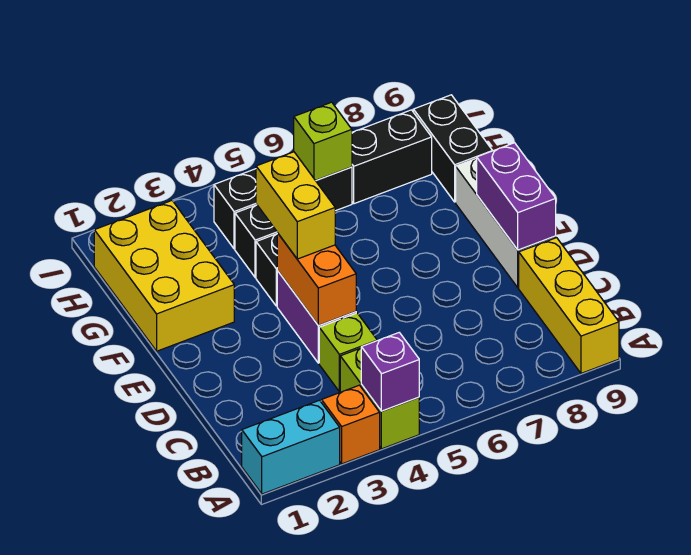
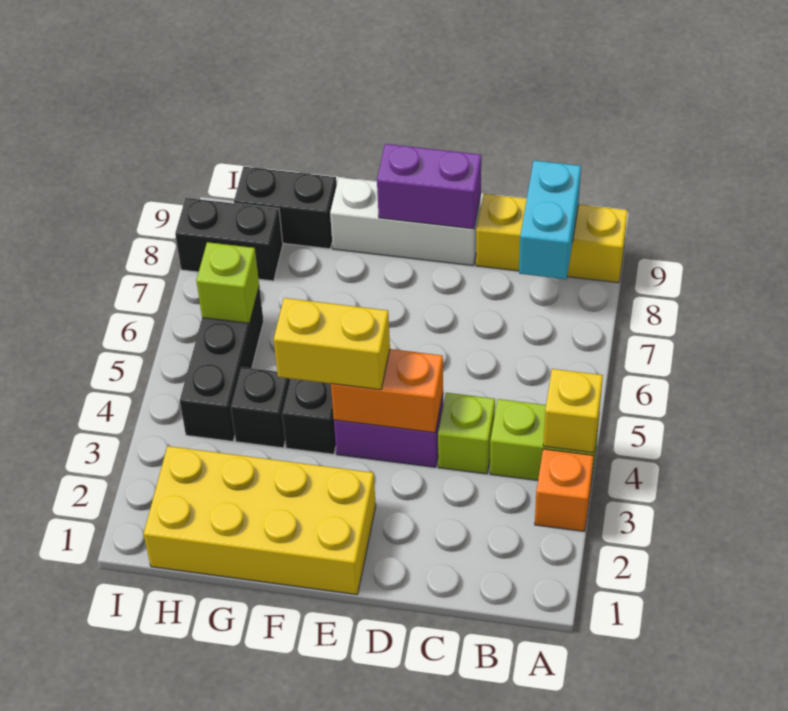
cyan brick A1:A2 level 1 -> cyan brick B8:B9 level 2
purple brick A4 level 2 -> yellow brick A4 level 2
yellow brick F1:H2 level 1 -> yellow brick E1:H2 level 1
black brick H7:H8 level 1 -> black brick H8:I8 level 1

